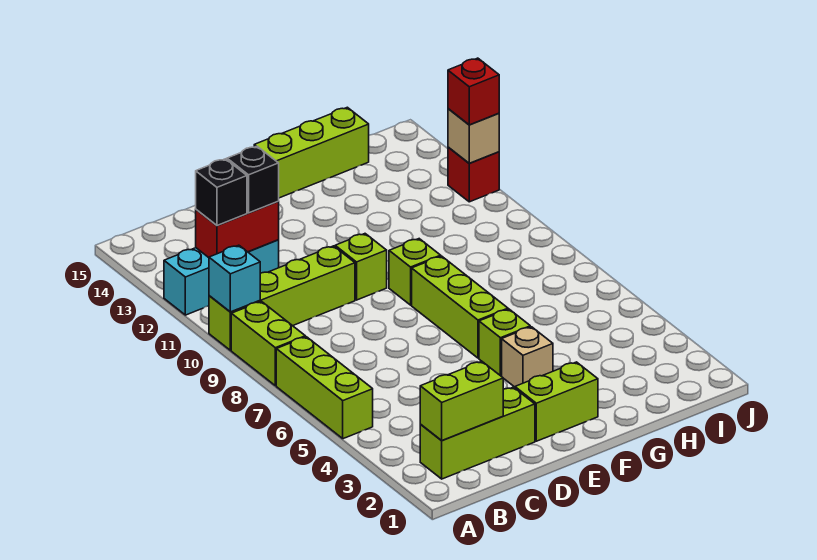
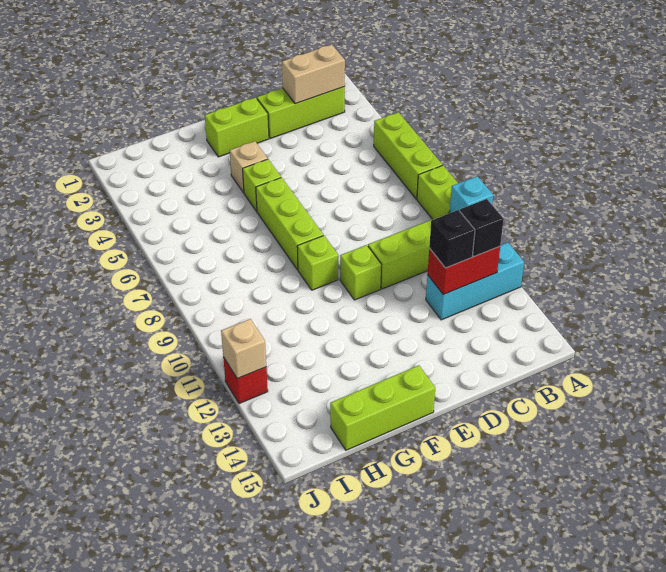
lime brick B2:C2 level 2 -> tan brick B2:C2 level 2
red brick J12 level 3 -> none

